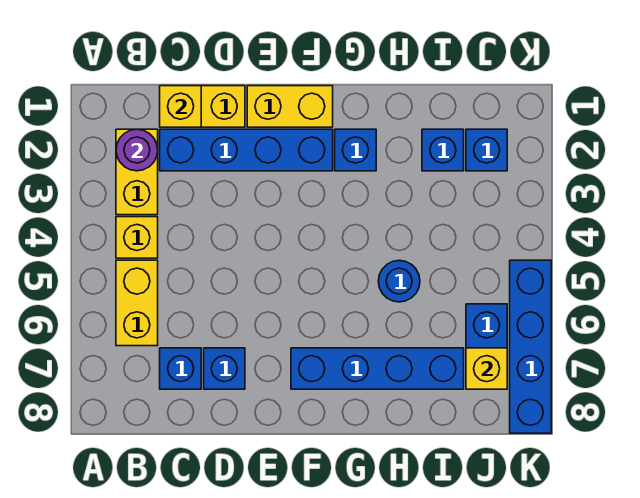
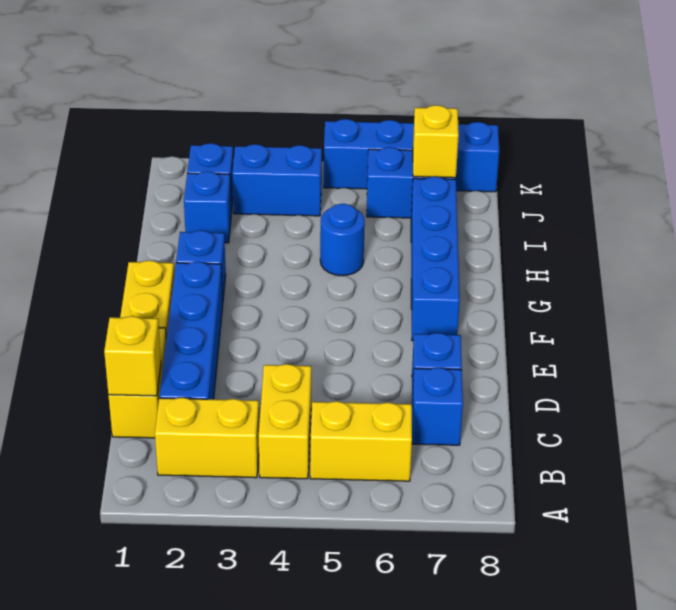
purple round brick B2 level 2 -> none
yellow brick B4 level 1 -> yellow brick B4:C4 level 1
none -> blue brick J3:J4 level 1

